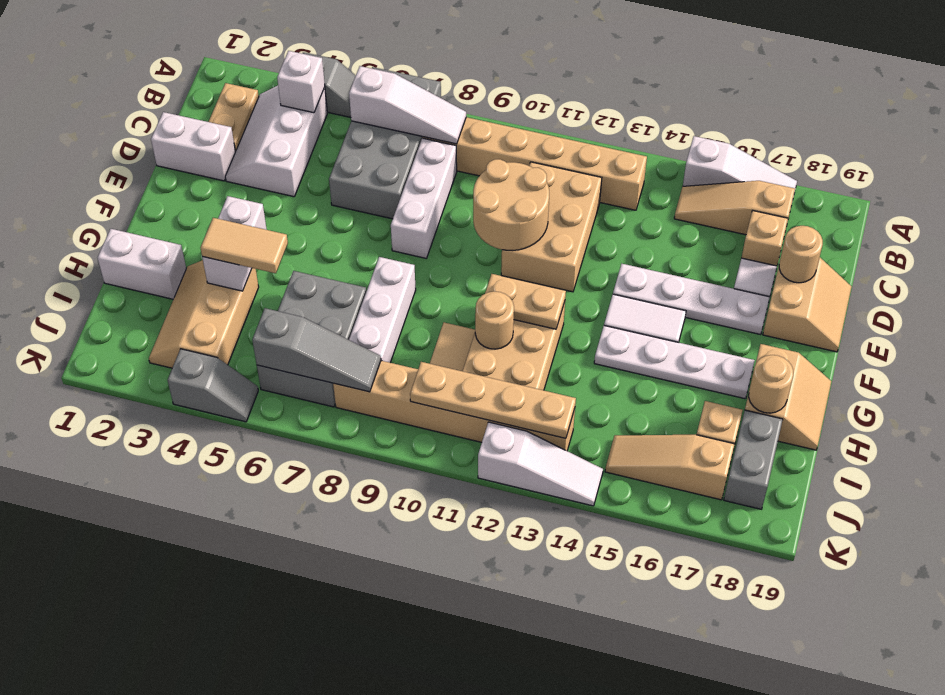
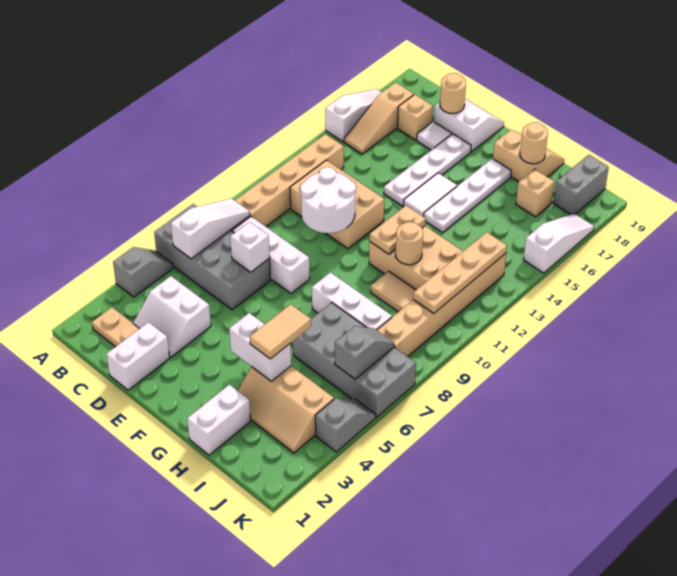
white slope B3:D4 level 1 top 4 -> white slope C3:D4 level 1 top 4
white brick B4 level 2 -> white brick D7 level 2
tan round brick D10:E11 level 2 -> white round brick D10:E11 level 2
tan slope D18:E19 level 1 top 18 -> white slope D18:E19 level 1 top 18
grey brick H6:J7 level 1 -> grey brick H6:K7 level 1
grey brick I18:J18 level 1 -> grey brick J18:J19 level 1
grey slope J6:J8 level 2 top 6 -> grey slope J6:J7 level 2 top 6
tan slope J15:J17 level 1 top 17 -> none
white slope K12:K14 level 1 top 12 -> white slope K15:K17 level 1 top 15

